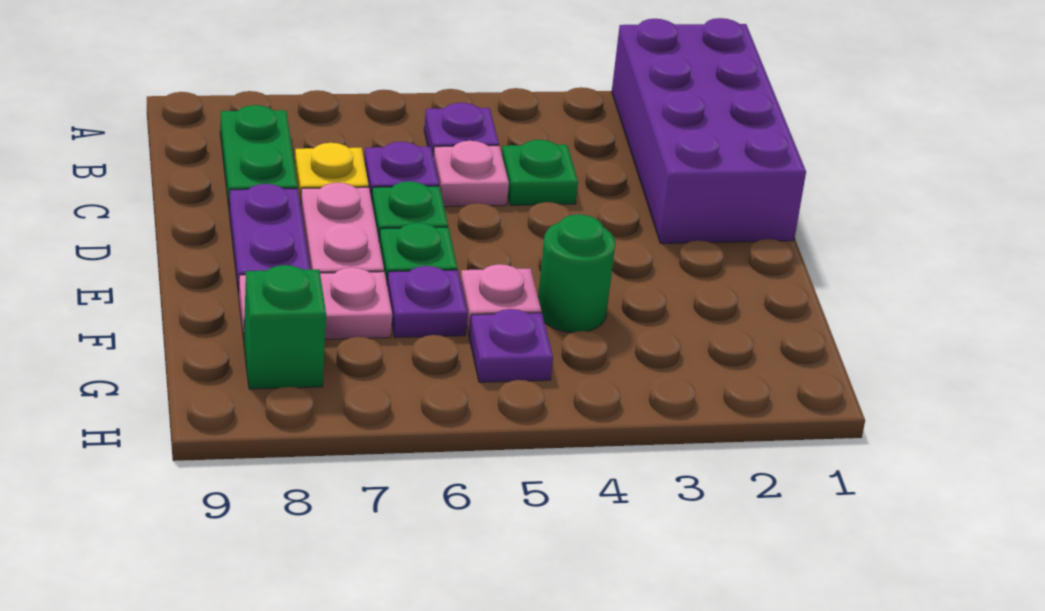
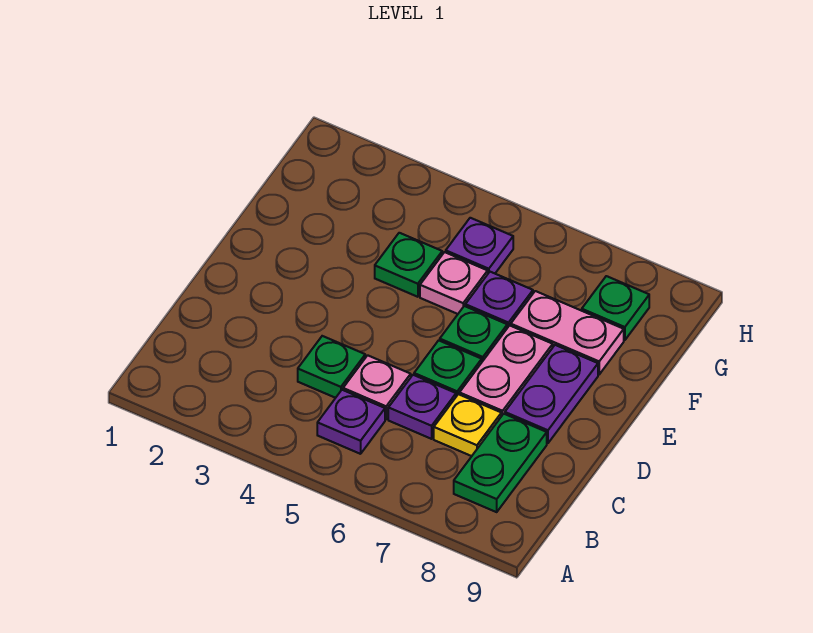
purple brick A1:D2 level 1 -> none
green round brick F4 level 1 -> green plate F4 level 1
green brick G8 level 1 -> green plate G8 level 1

